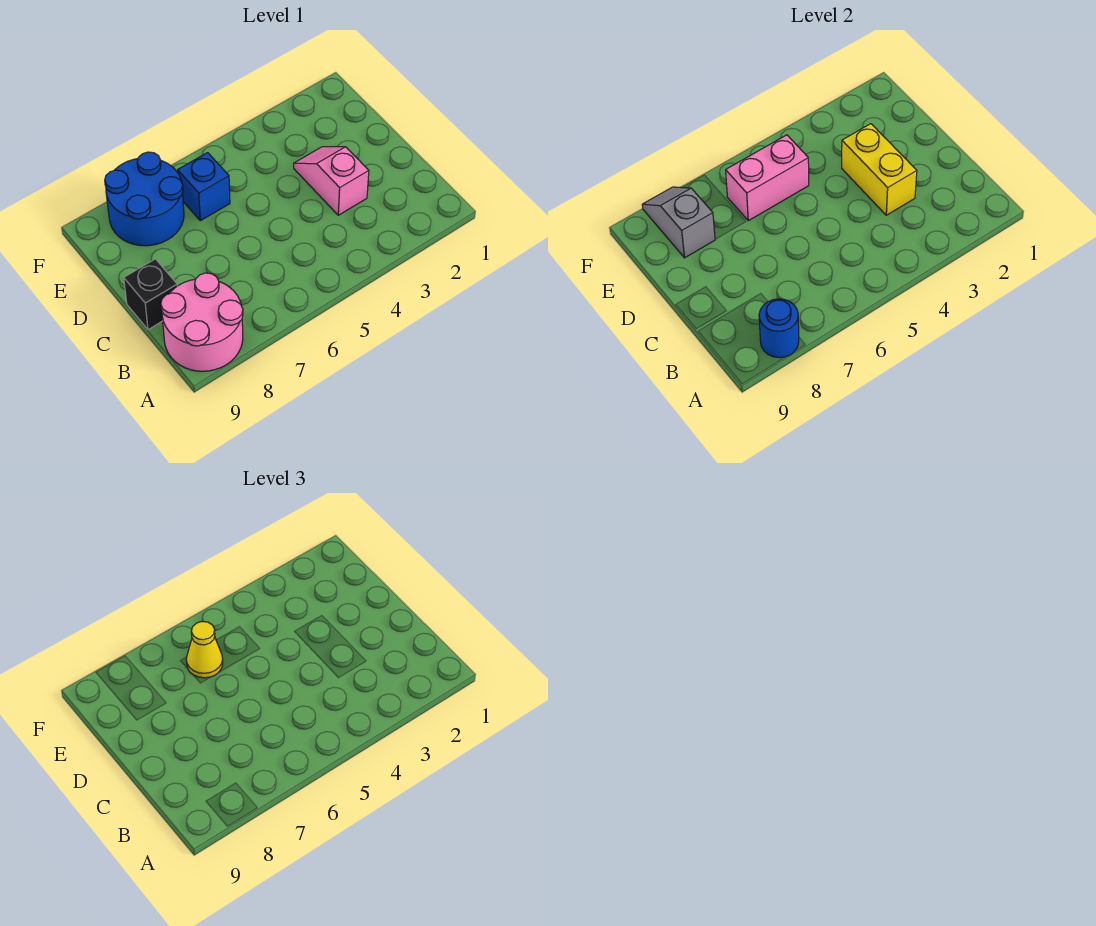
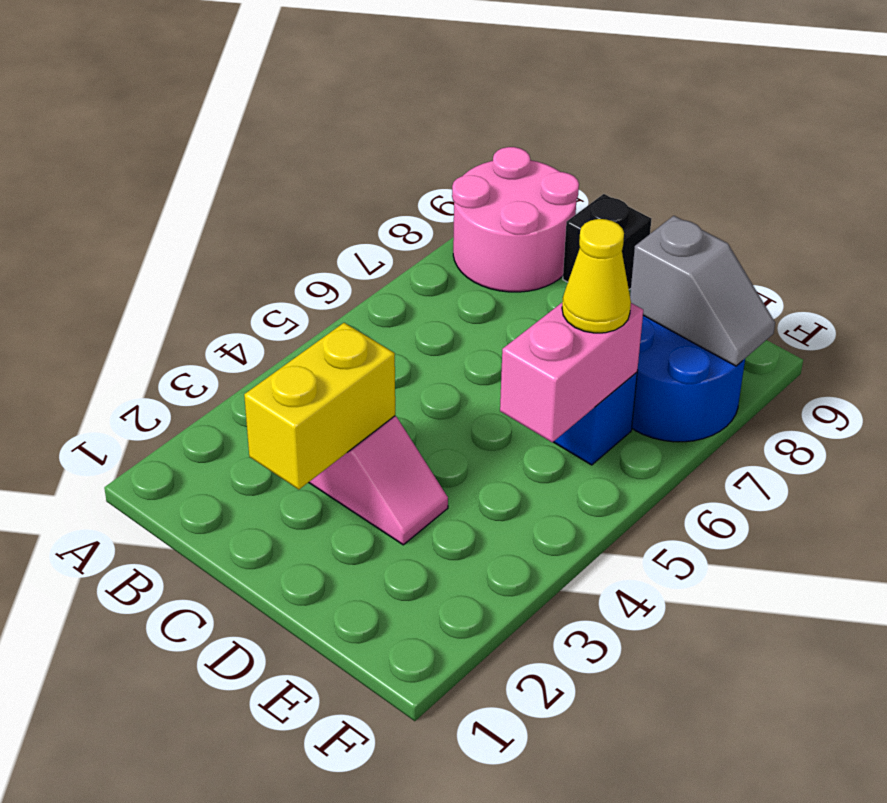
blue round brick A8 level 2 -> none
yellow brick C3:D3 level 2 -> yellow brick C2:C3 level 2

